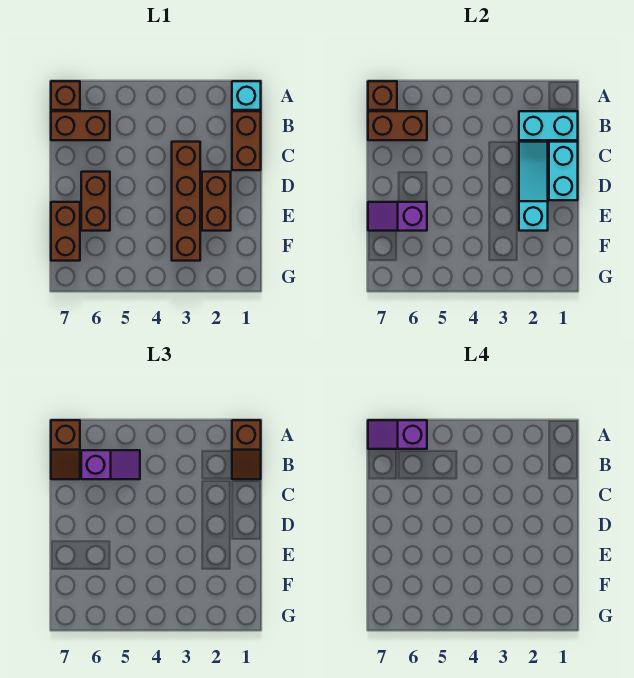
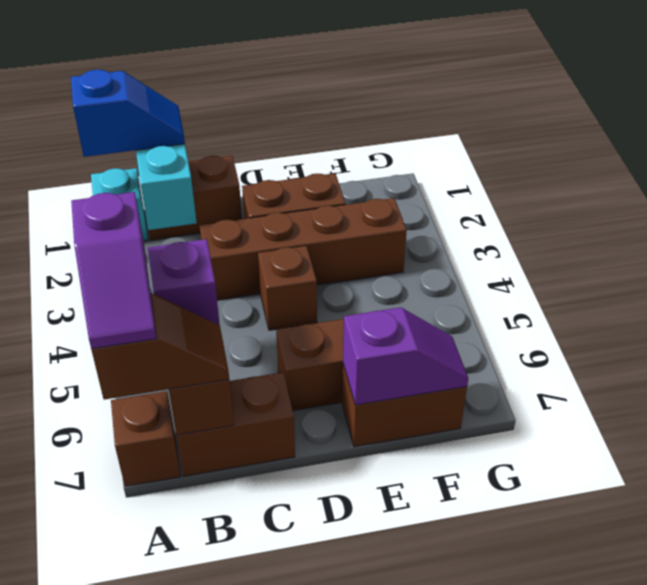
brown slope A1:B1 level 3 top A -> blue slope A1:B1 level 3 top A
brown brick A7 level 2 -> brown brick D4 level 1
brown brick B6:B7 level 1 -> brown brick B7:C7 level 1
cyan brick C1:D1 level 2 -> none
cyan slope C2:E2 level 2 top E -> none
purple slope E6:E7 level 2 top 6 -> purple slope E7:F7 level 2 top E

